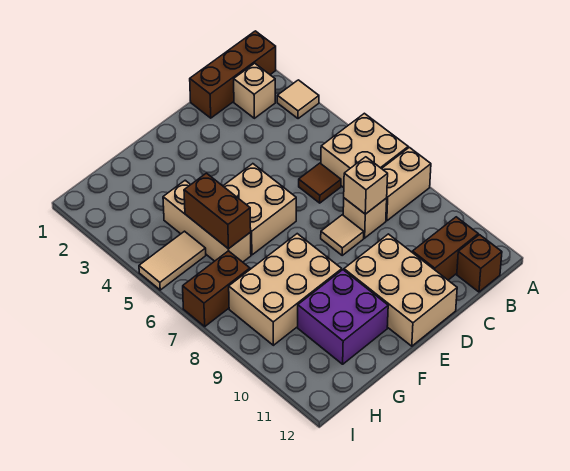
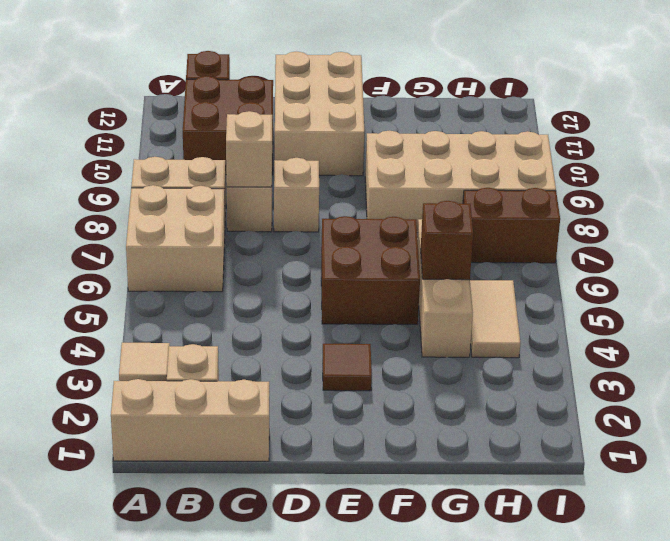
brown brick A1:C1 level 1 -> tan brick A1:C1 level 1
brown brick B11:C11 level 1 -> brown brick B10:C11 level 1
brown tile C6 level 1 -> brown tile E3 level 1
tan tile D8 level 1 -> tan brick D8 level 1
tan brick E5:F6 level 1 -> brown brick E5:F6 level 1
tan brick F8:H9 level 1 -> tan brick F8:I9 level 1
purple brick F10:G11 level 1 -> none
brown brick G5:G6 level 2 -> brown brick G5 level 2
tan tile H5:I5 level 1 -> tan tile H4:H5 level 1

